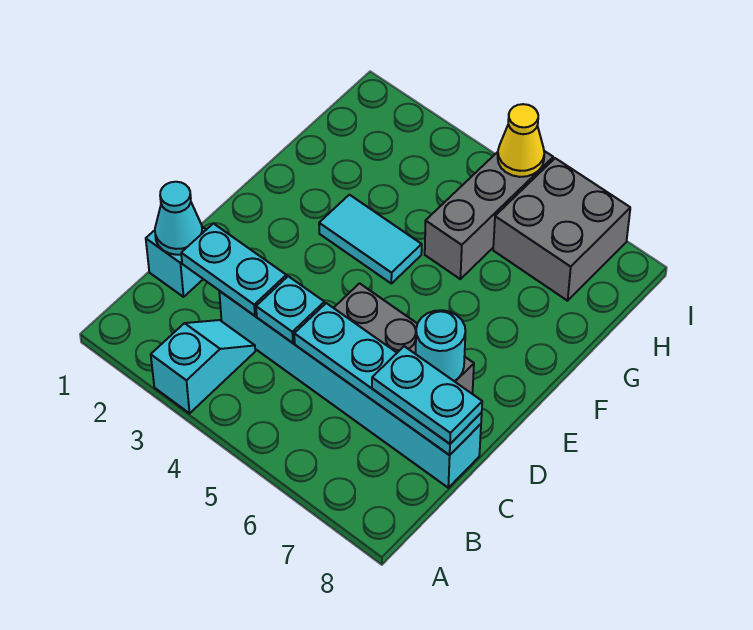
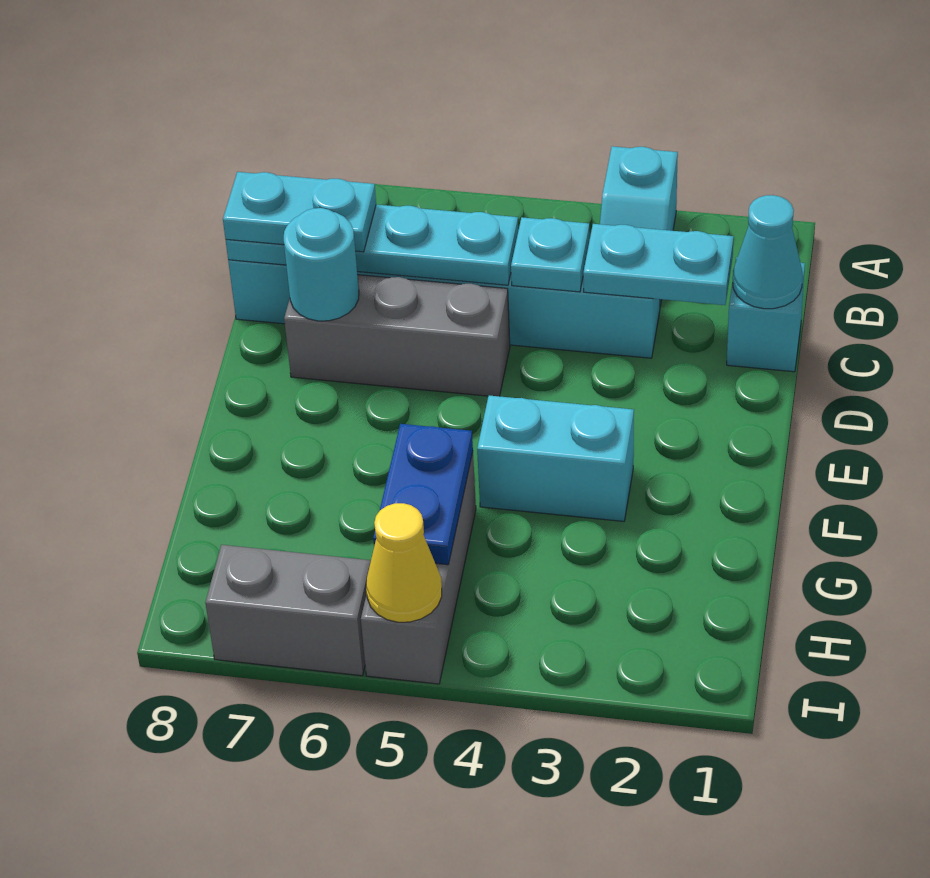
cyan tile F3:F4 level 1 -> cyan brick F3:F4 level 1
none -> blue plate G5:H5 level 2
grey brick H6:I7 level 1 -> grey brick I6:I7 level 1

